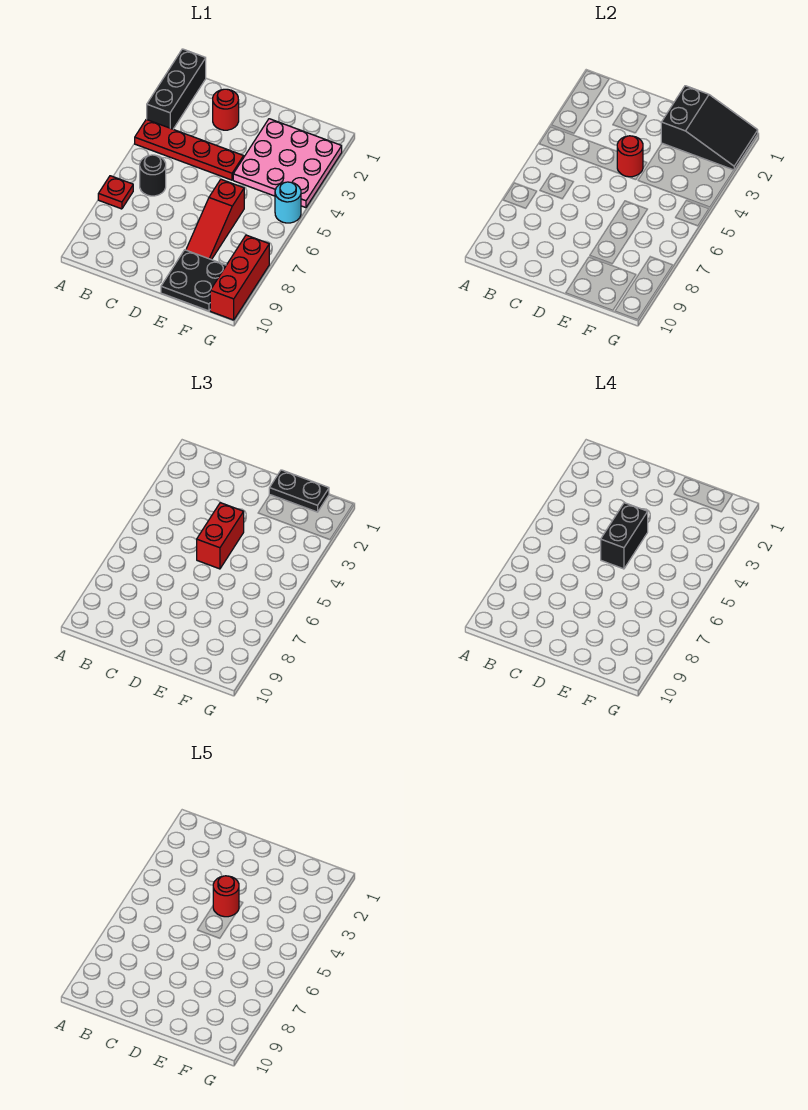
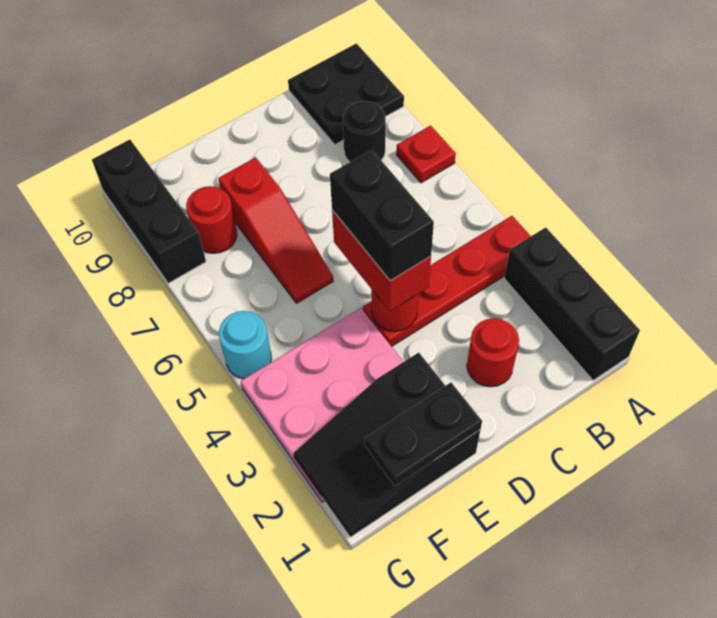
black round brick B6 level 1 -> black round brick B8 level 1
red round brick D4 level 5 -> red round brick F8 level 1
red slope E6:E8 level 1 top 6 -> red slope E6:E8 level 1 top 8
black plate E9:F10 level 1 -> black plate A9:B10 level 1
red brick G8:G10 level 1 -> black brick G8:G10 level 1

